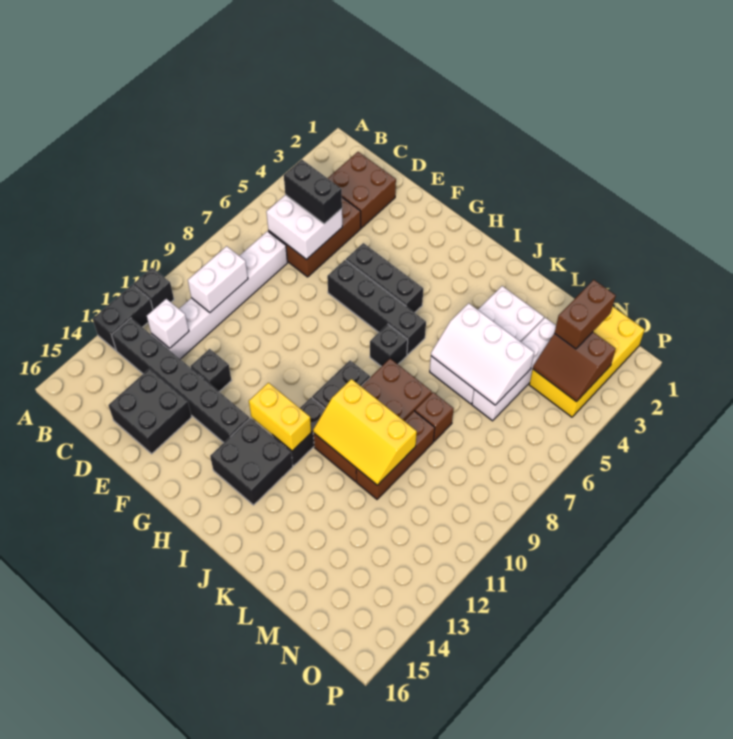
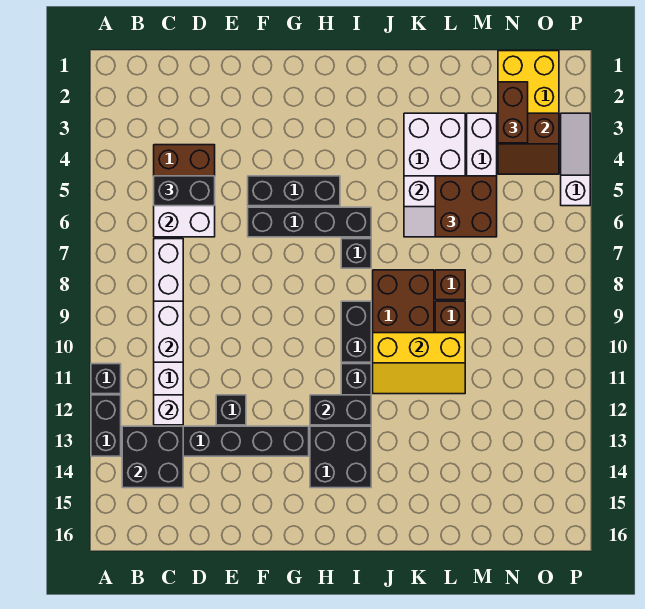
brown brick C2:D3 level 1 -> brown brick L5:M6 level 3
black brick D14:E15 level 1 -> black brick B13:C14 level 2
yellow brick H12:I12 level 2 -> black brick H12:I12 level 2
none -> white slope P3:P5 level 1 top 5

